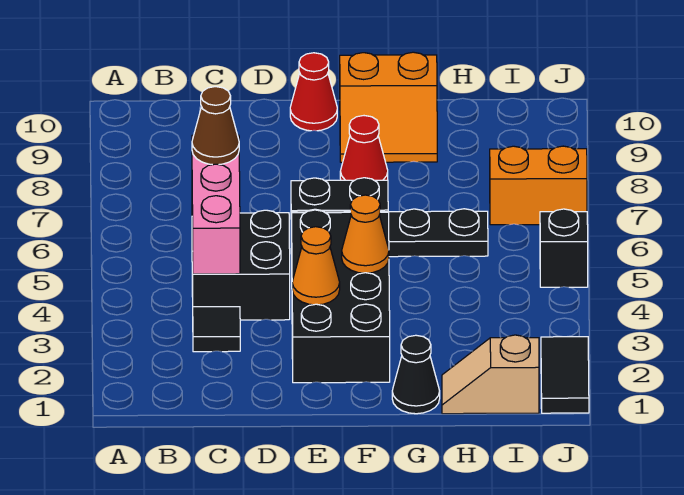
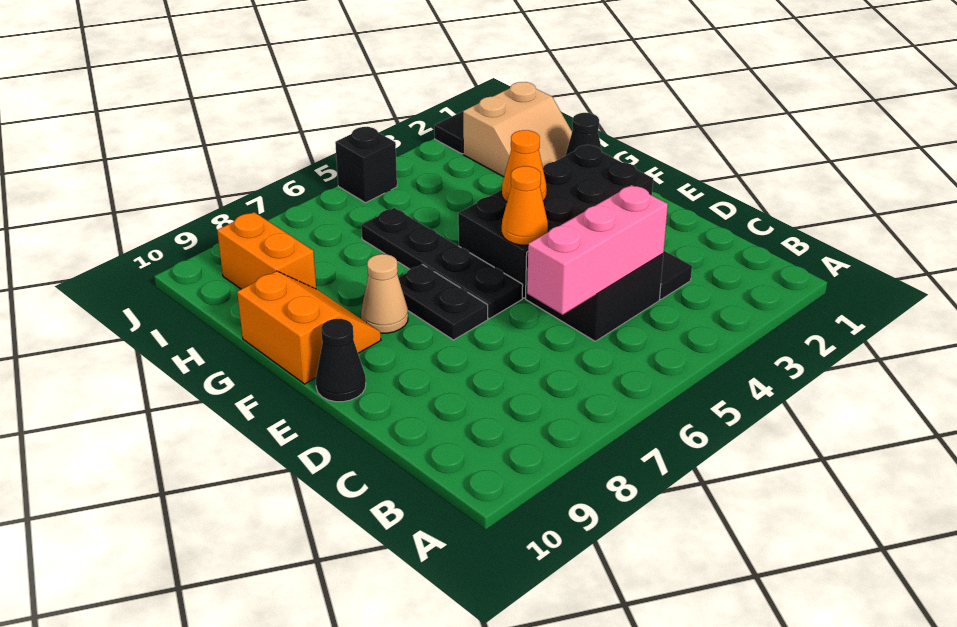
brown cone C6 level 3 -> none
orange cone E3 level 2 -> orange cone E5 level 2
red cone E10 level 1 -> black cone E10 level 1
red cone F8 level 1 -> tan cone F8 level 1
tan slope H1:I1 level 1 top I -> tan slope H1:I2 level 1 top I
orange brick I7:J7 level 1 -> orange brick H9:I9 level 1

